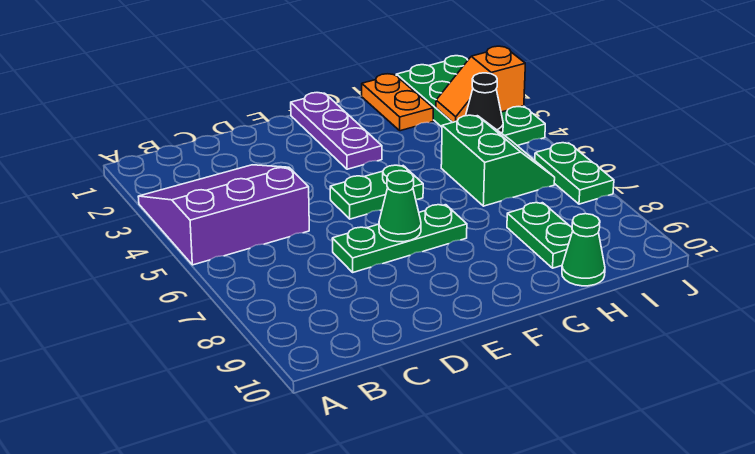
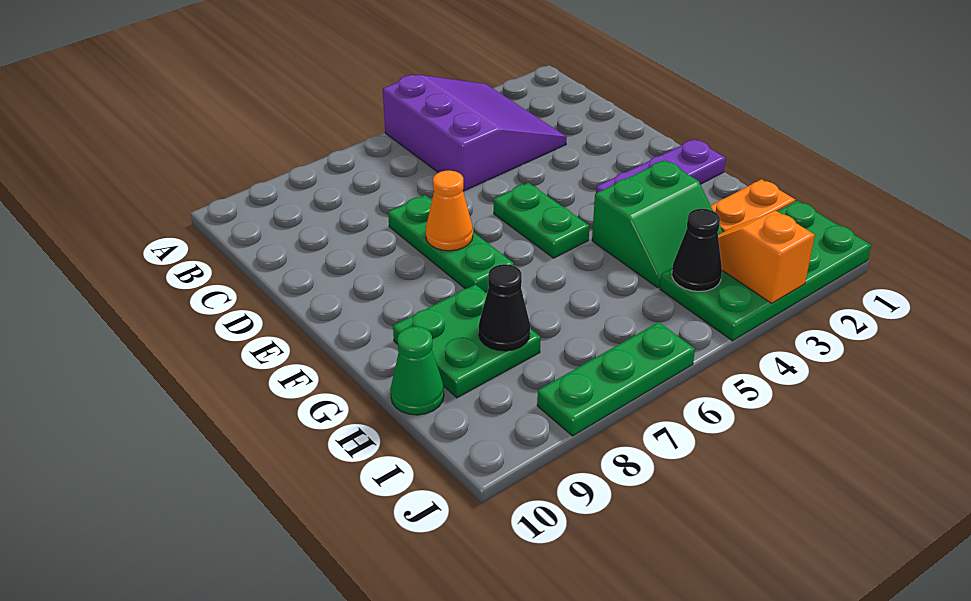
green cone E7 level 2 -> orange cone E7 level 2
green slope H5:I6 level 1 top H -> green slope G3:H4 level 1 top G
green plate H8:H9 level 1 -> green plate G8:H9 level 1
none -> black cone H8 level 2
green plate J6:J7 level 1 -> green plate J6:J8 level 1

